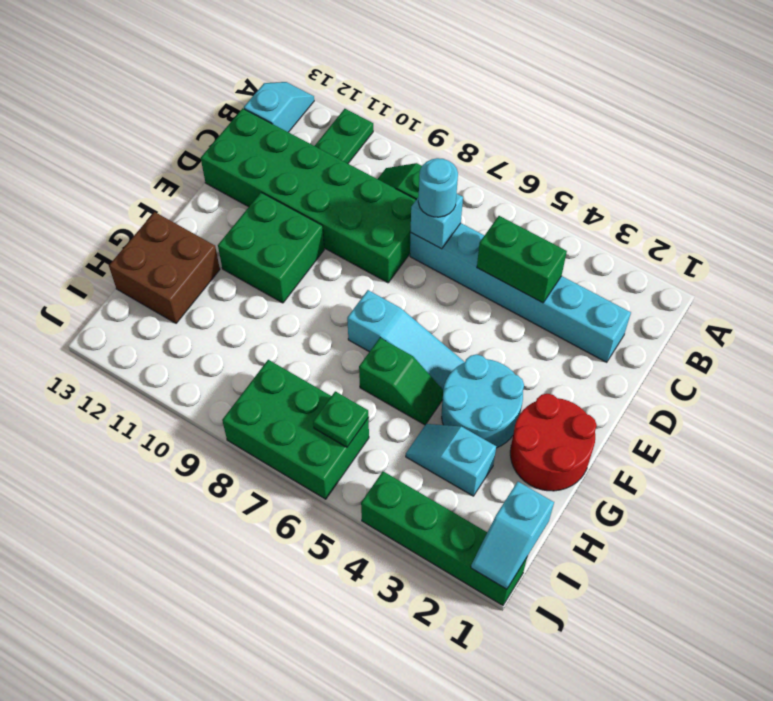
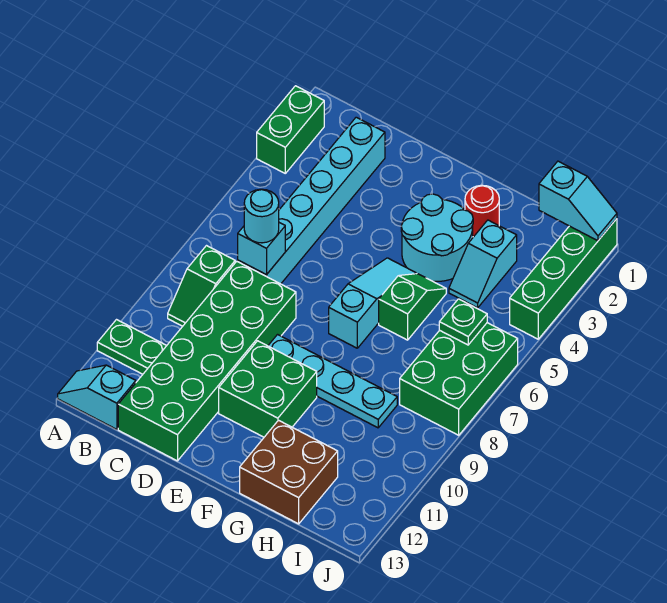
green brick C4:C5 level 2 -> green brick A2:A3 level 1
none -> cyan plate E9:H9 level 1
red round brick F1:G2 level 1 -> red round brick G2 level 1

